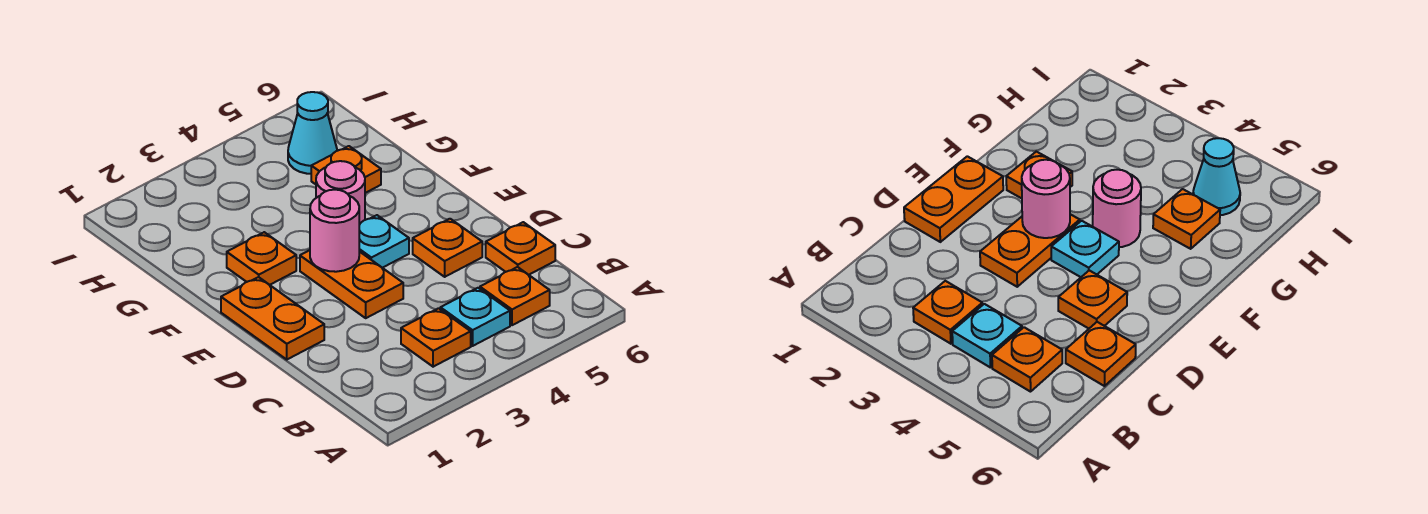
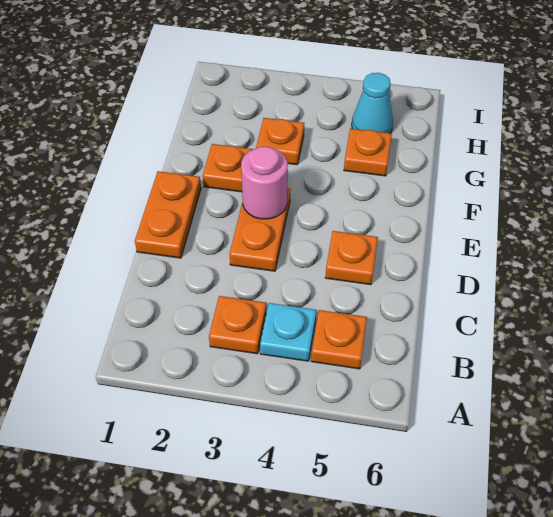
orange plate C6 level 1 -> orange plate G3 level 1
cyan plate E4 level 1 -> none
pink round brick F4 level 1 -> none

